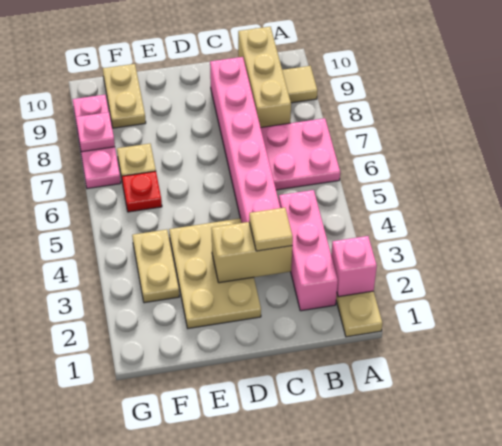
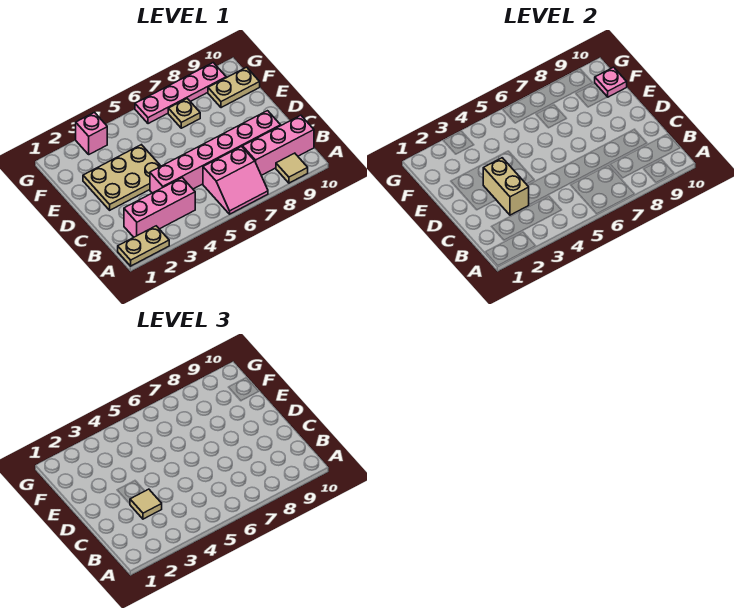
pink brick A2 level 2 -> pink brick G3 level 1
pink plate A6:B7 level 1 -> pink slope A6:B7 level 1 top B
tan brick B8:B10 level 1 -> pink brick B8:B10 level 1
tan plate F3:F4 level 1 -> none
red plate F6 level 1 -> none
pink plate G7:G9 level 1 -> pink plate G6:G9 level 1
pink plate G8 level 2 -> pink plate F10 level 2

